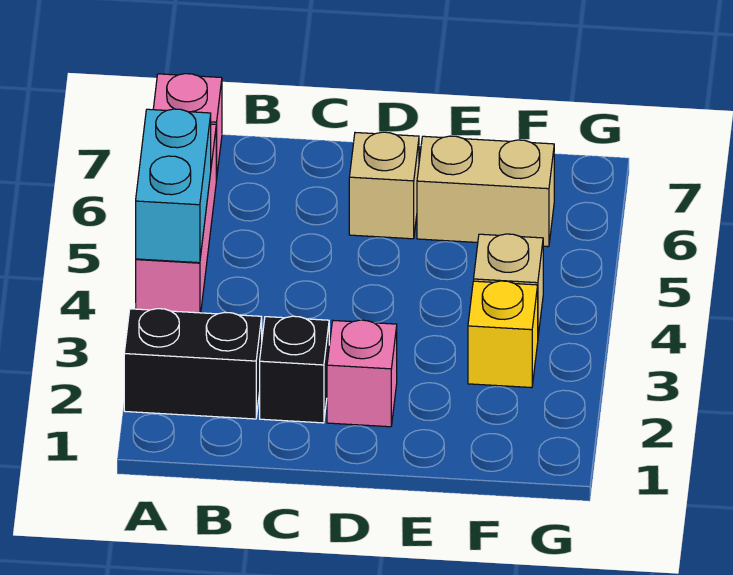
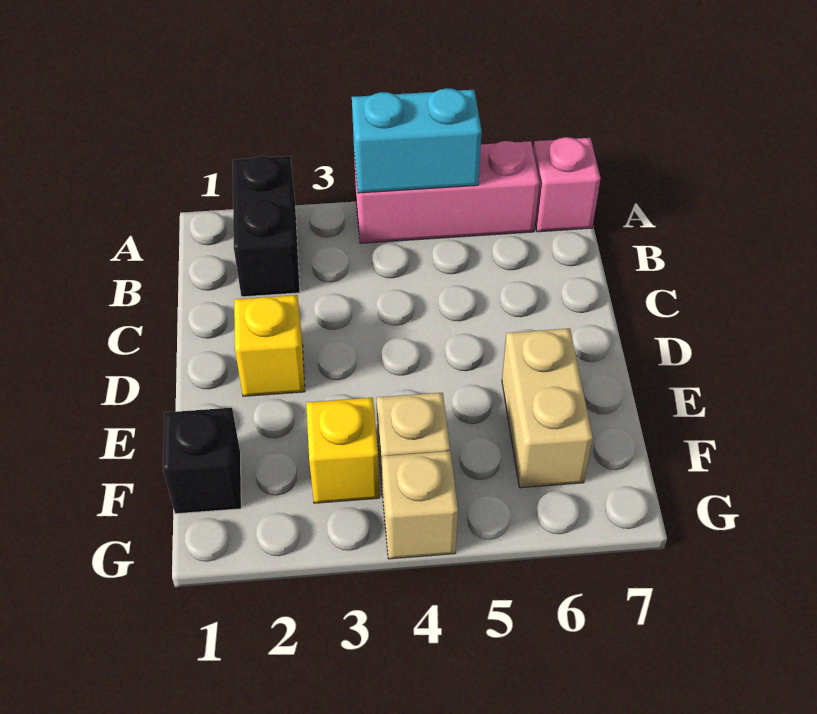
black brick C2 level 1 -> black brick F1 level 1
pink brick D2 level 1 -> yellow brick D2 level 1
tan brick D6 level 1 -> tan brick G4 level 1

